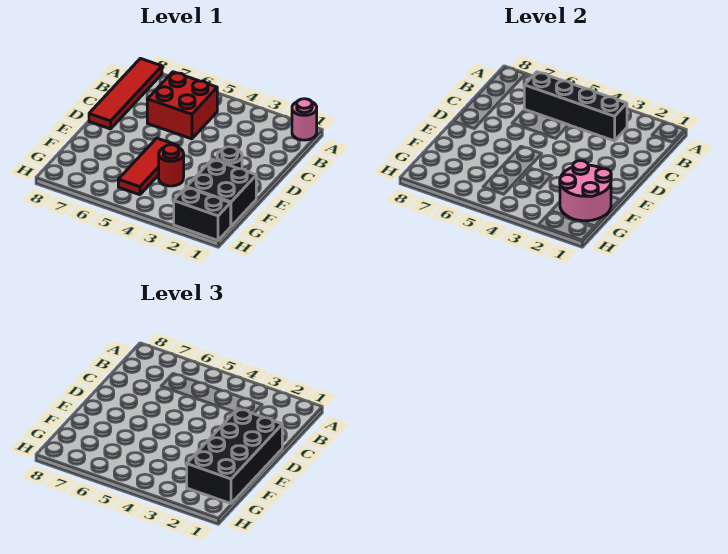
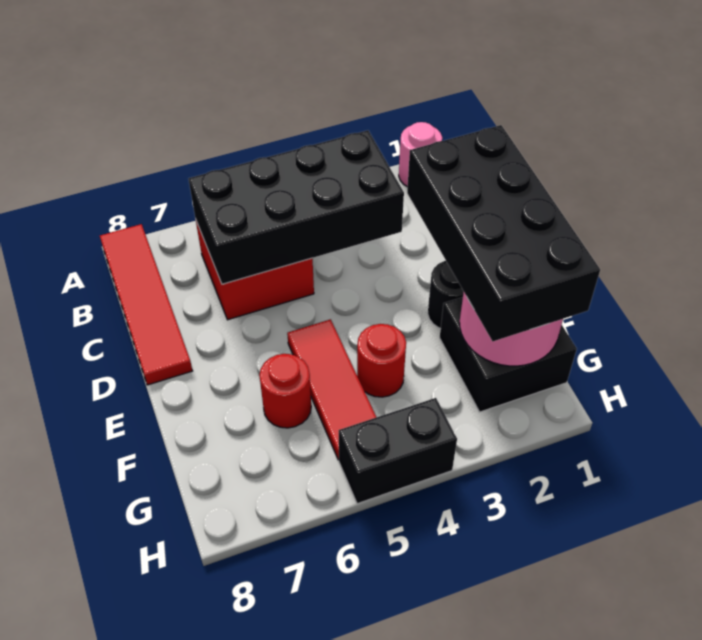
black brick B3:B6 level 2 -> black brick B3:C6 level 2
none -> red round brick F6 level 1
black brick H1:H2 level 1 -> black brick H4:H5 level 1

